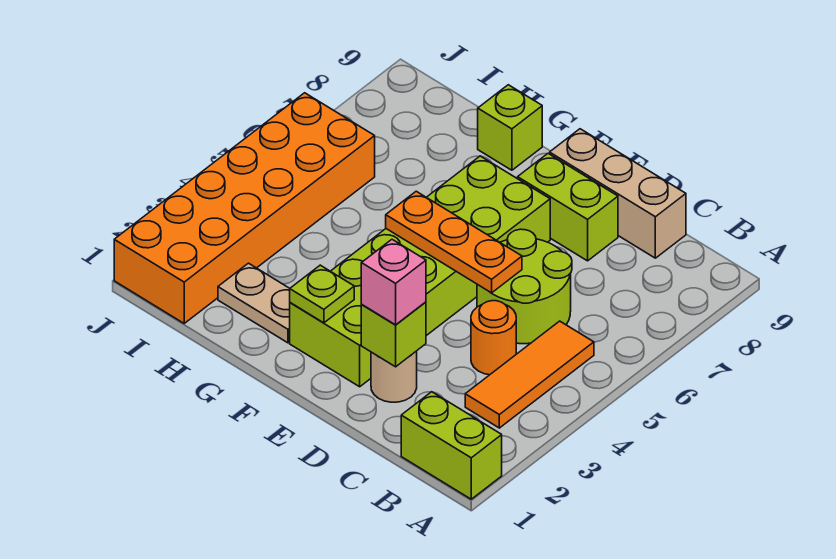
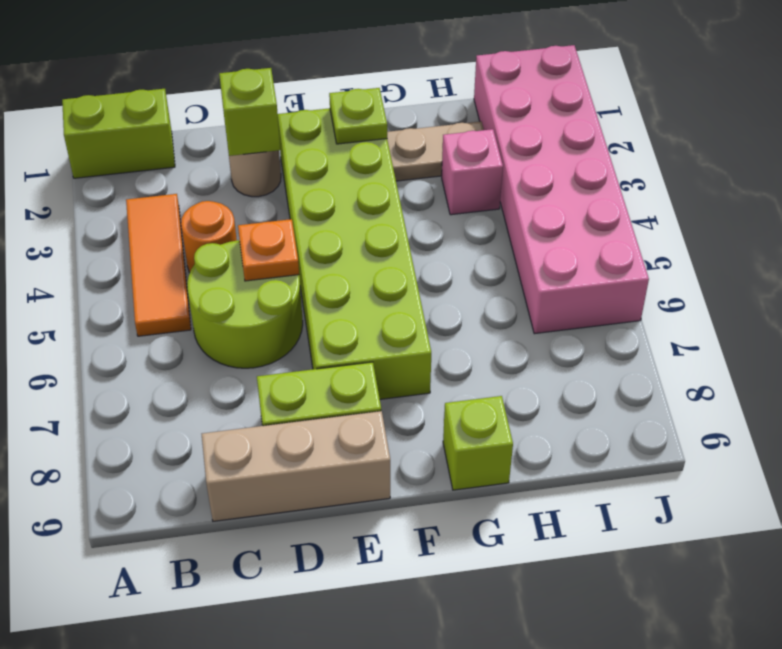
pink brick D2 level 3 -> pink brick H3 level 1
orange plate D5:F5 level 2 -> orange plate D5 level 2
orange brick I1:J6 level 1 -> pink brick I1:J6 level 1

